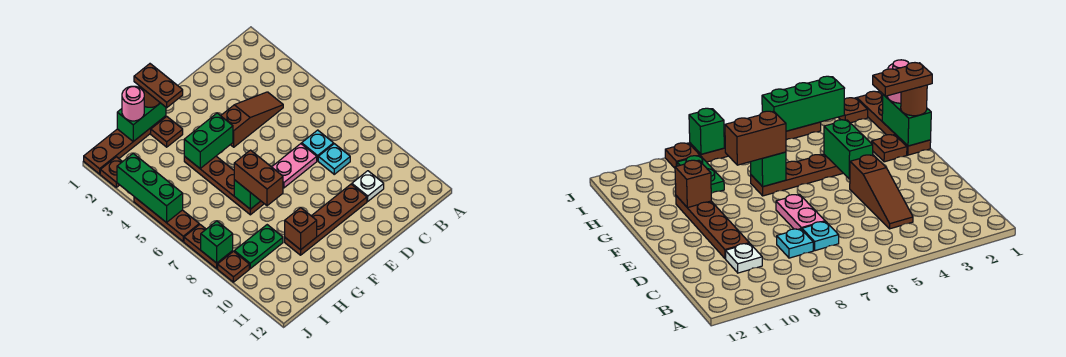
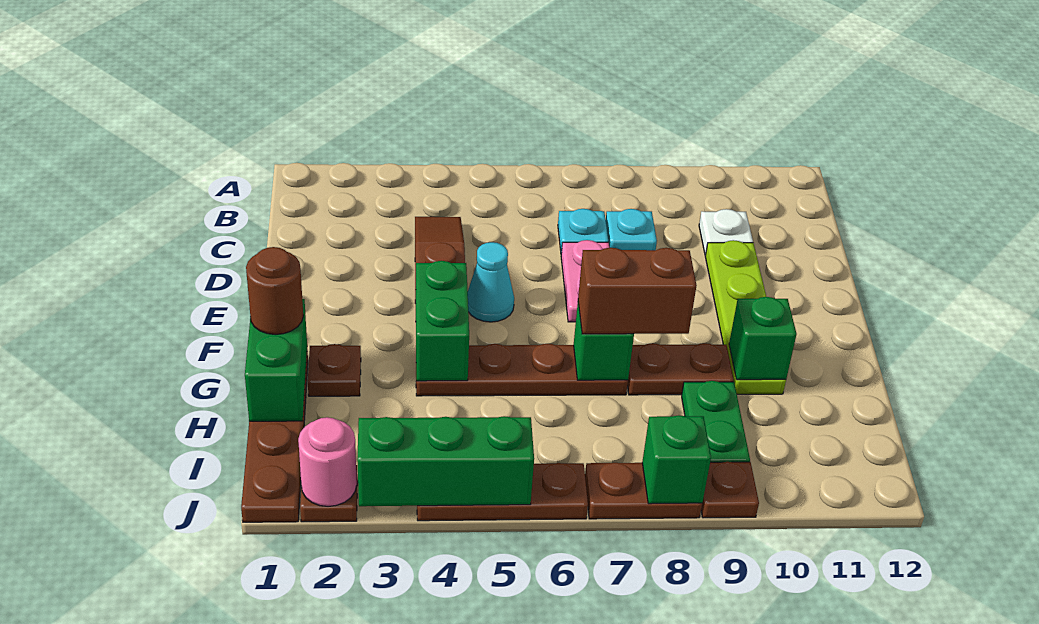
brown plate D10:G10 level 1 -> lime plate D10:G10 level 1
none -> cyan cone E5 level 1
brown plate G1:G2 level 4 -> brown plate G8:G9 level 1
brown brick G10 level 2 -> green brick G10 level 2
pink round brick H1 level 3 -> pink round brick J2 level 2

